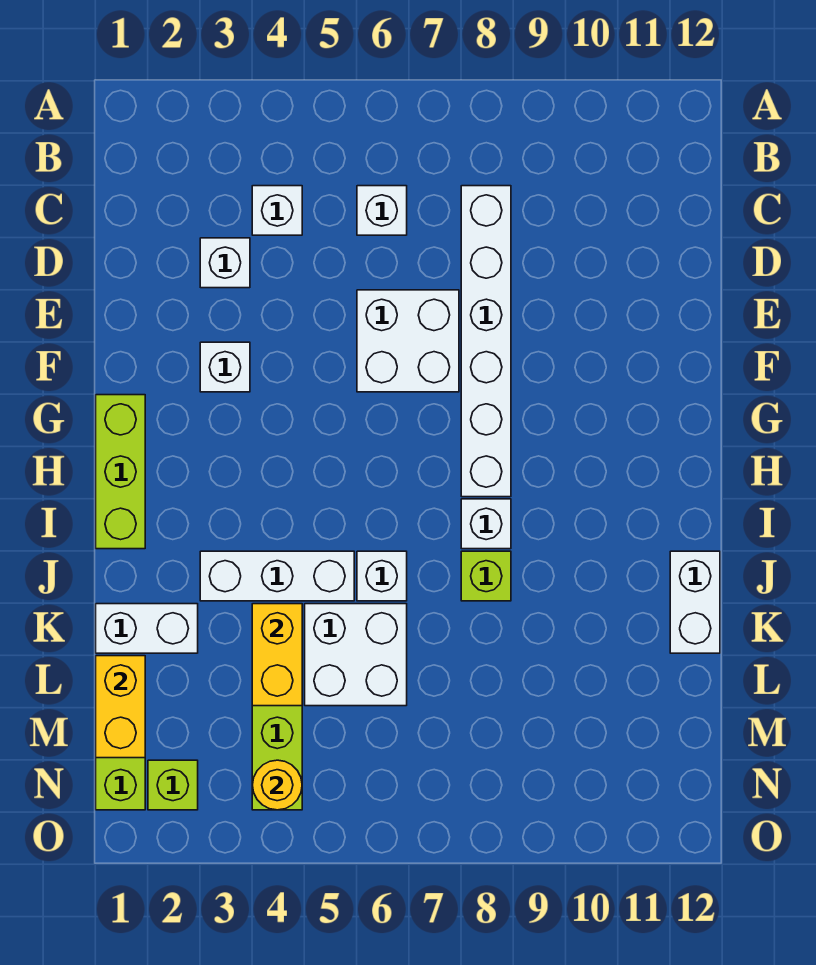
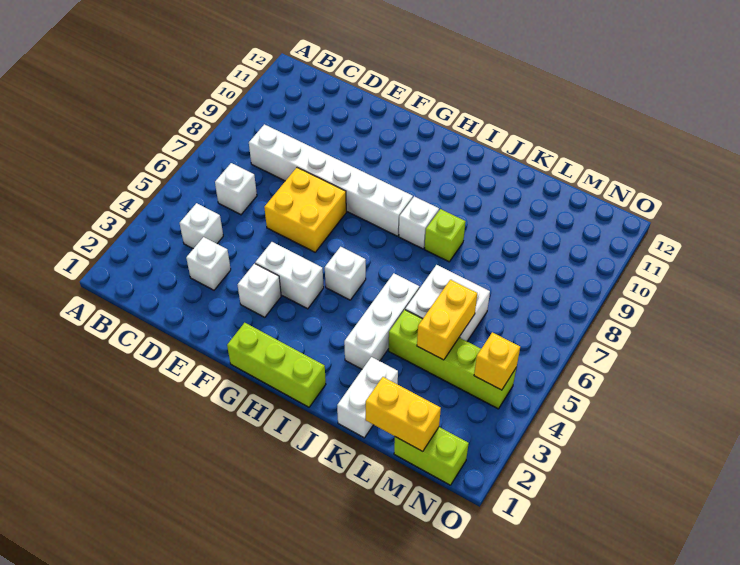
white brick E6:F7 level 1 -> yellow brick E6:F7 level 1
white brick J6 level 1 -> white brick H5 level 1
white brick J12:K12 level 1 -> white brick F4:G4 level 1
yellow brick K4:L4 level 2 -> yellow brick L4:L5 level 2
lime brick N2 level 1 -> none
yellow round brick N4 level 2 -> yellow brick N4 level 2

